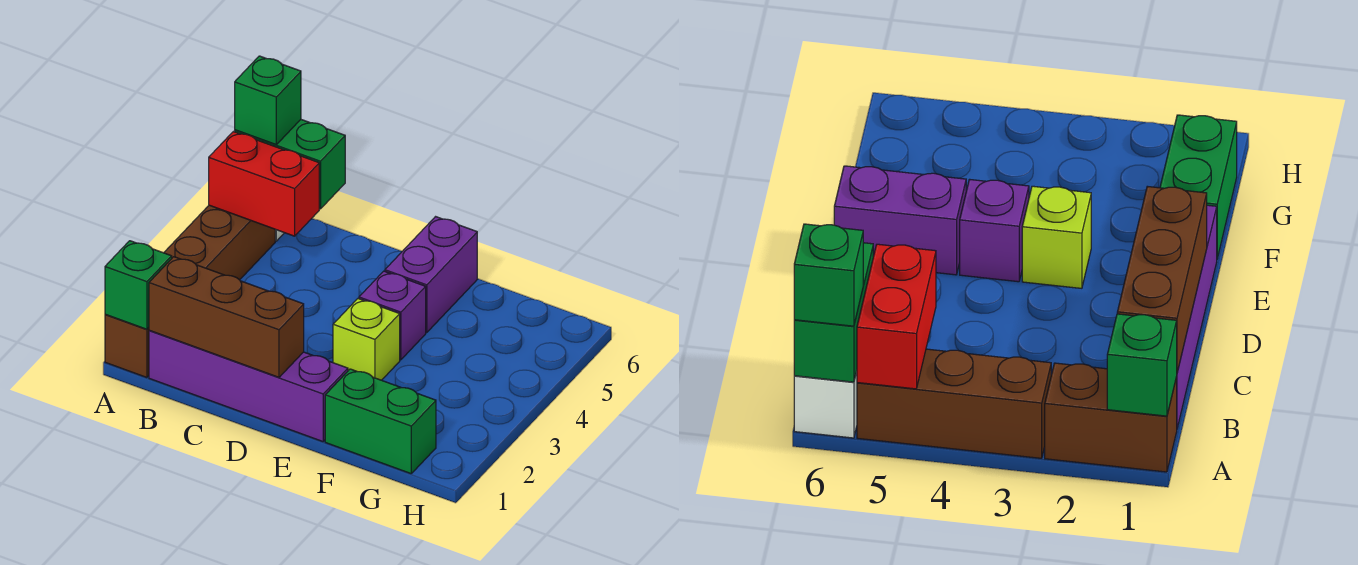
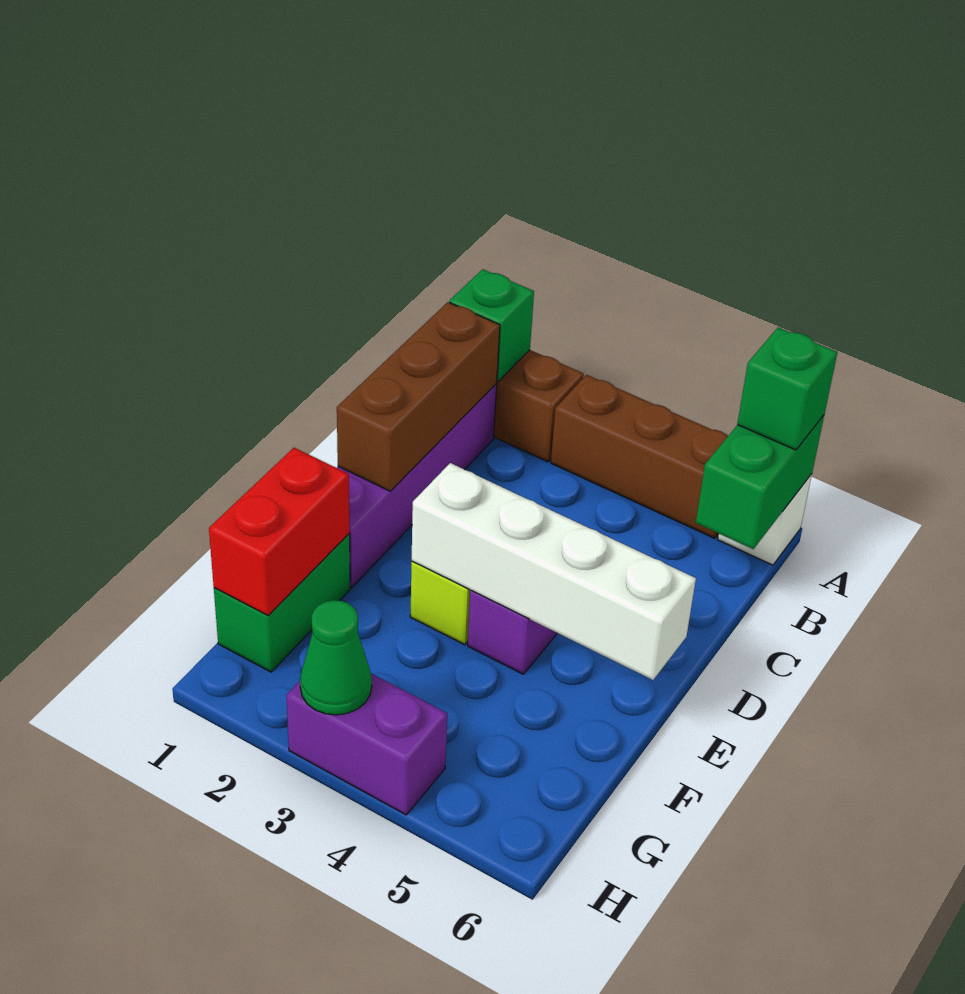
red brick A5:B5 level 2 -> red brick F1:G1 level 2
none -> white brick E3:E6 level 2
purple brick E5:E6 level 1 -> purple brick H3:H4 level 1
none -> green cone H3 level 2

